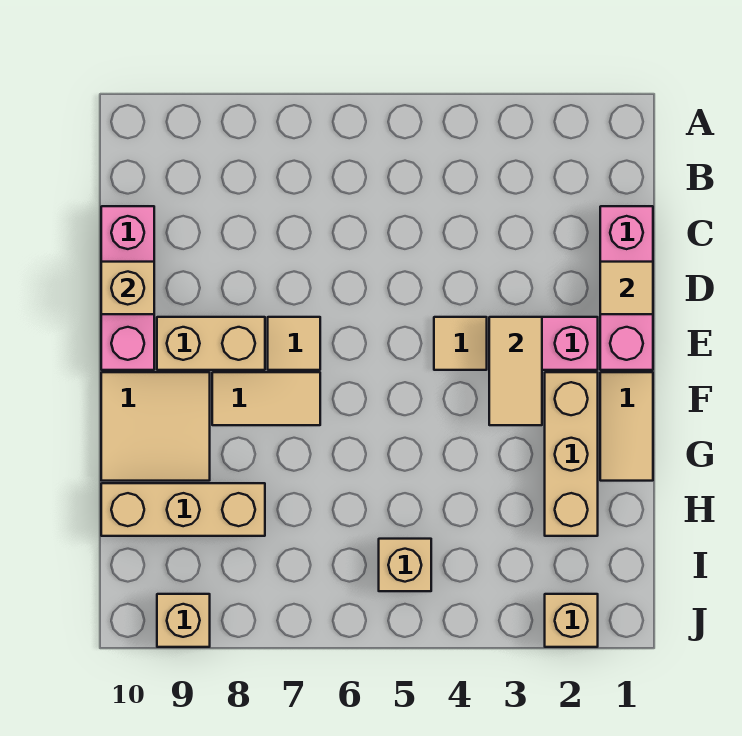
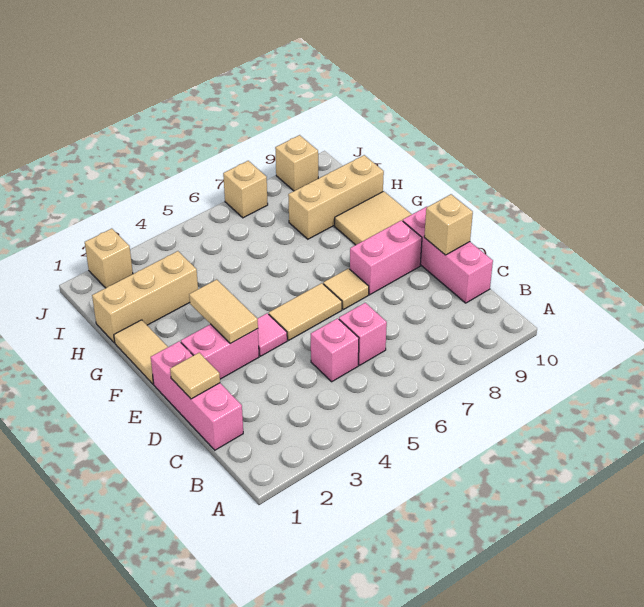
none -> pink brick C5 level 1
none -> pink brick C6 level 1
tan tile E4 level 1 -> pink tile E4 level 1
tan brick E8:E9 level 1 -> pink brick E8:E9 level 1
tan brick F2:H2 level 1 -> tan brick H1:H3 level 1
tan tile F7:F8 level 1 -> tan tile E5:E6 level 1
tan brick I5 level 1 -> tan brick J7 level 1

